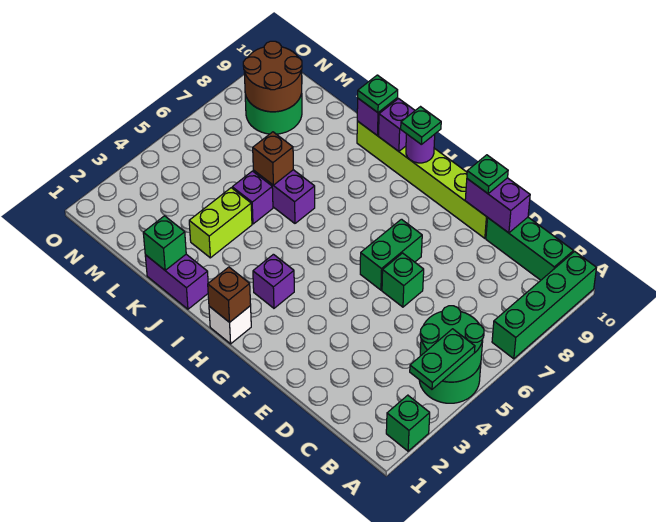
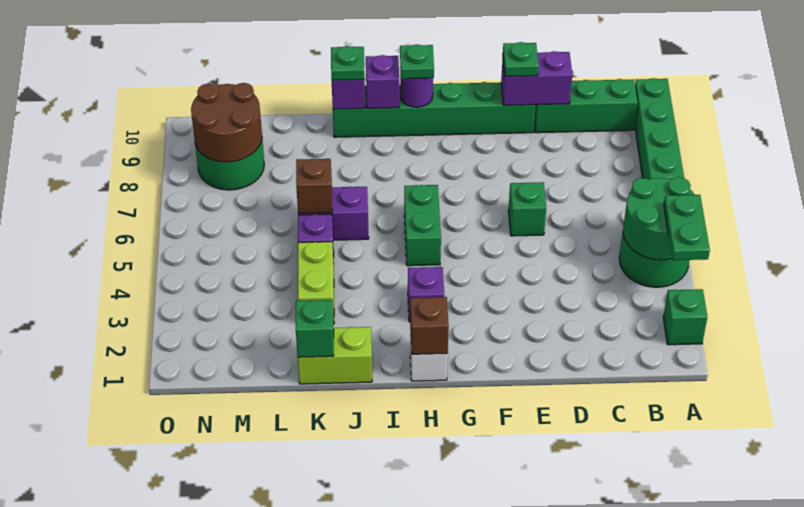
lime brick E10:J10 level 1 -> green brick E10:J10 level 1
green brick F6:F7 level 1 -> green brick H5:H6 level 1
purple brick J1:K1 level 1 -> lime brick J1:K1 level 1

